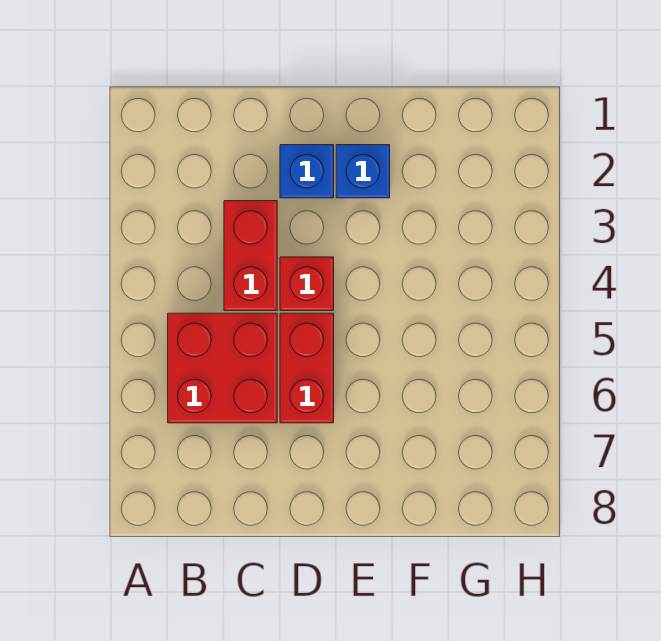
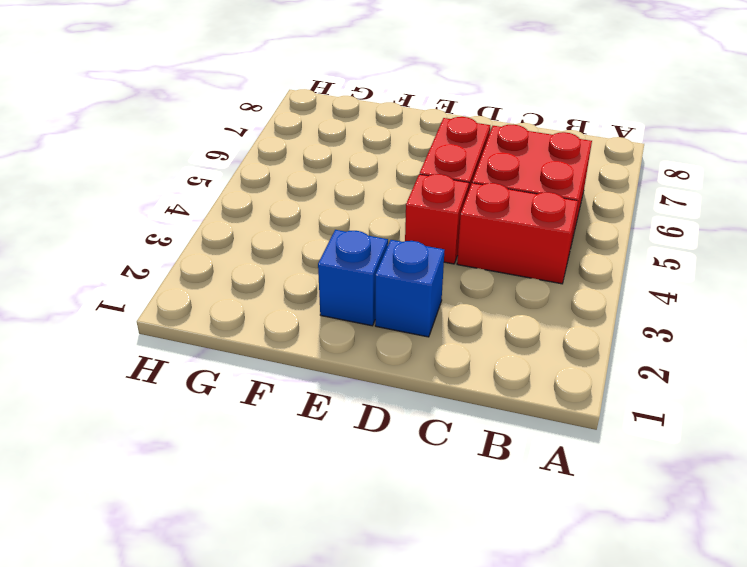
red brick C3:C4 level 1 -> red brick B4:C4 level 1

